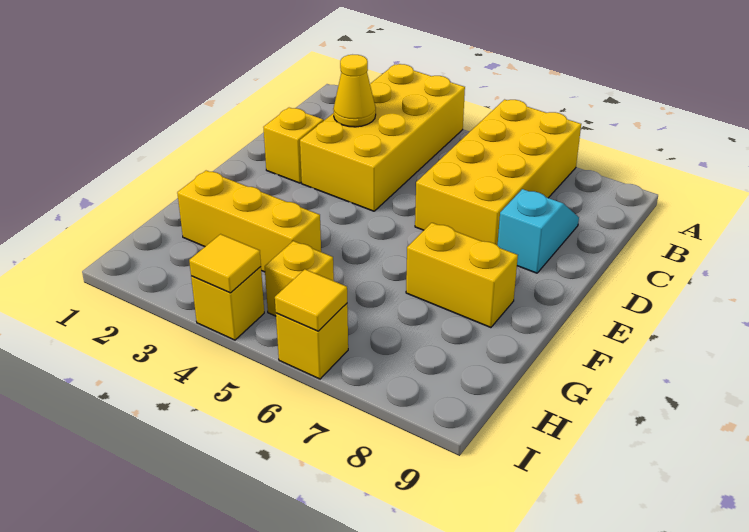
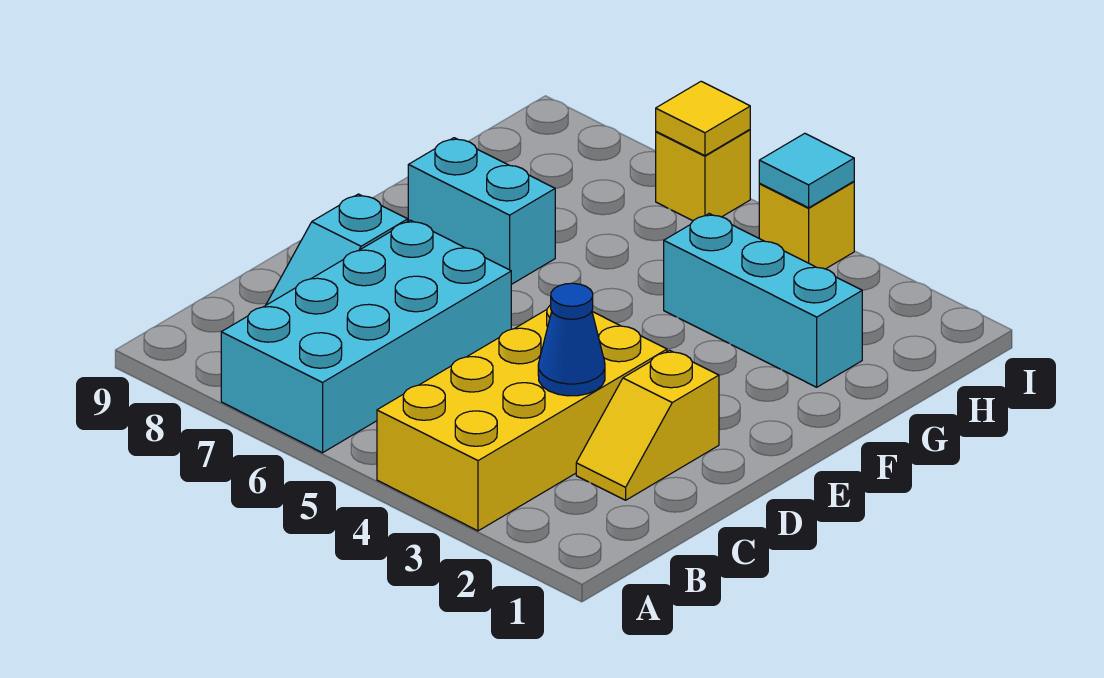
yellow brick A6:D7 level 1 -> cyan brick A6:D7 level 1
yellow cone C3 level 2 -> blue cone C3 level 2
yellow brick F7:F8 level 1 -> cyan brick F7:F8 level 1
yellow brick G2:G4 level 1 -> cyan brick G2:G4 level 1
yellow brick H5 level 1 -> none
yellow tile I4 level 2 -> cyan tile I4 level 2

